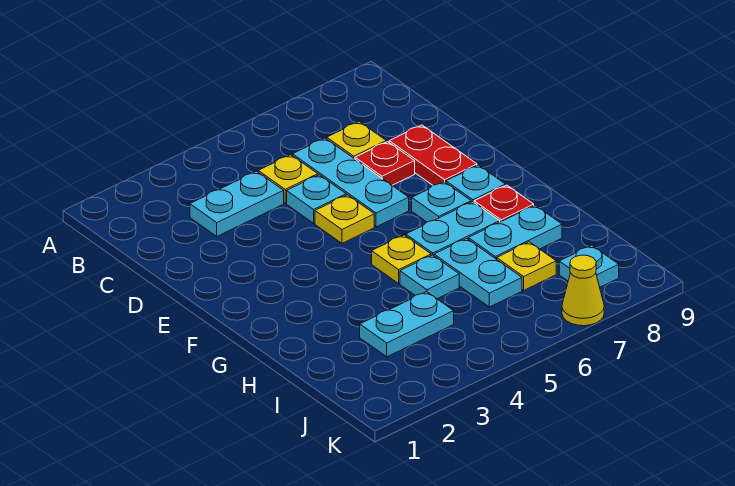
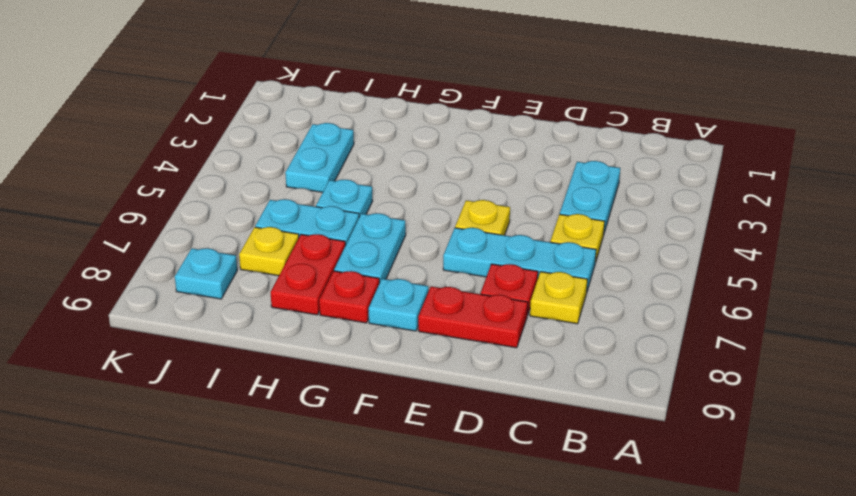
cyan plate D5 level 1 -> none
cyan plate F7 level 1 -> none
yellow plate G5 level 1 -> none
cyan plate H7:H8 level 1 -> red plate H7:H8 level 1
yellow cone K7 level 1 -> none

